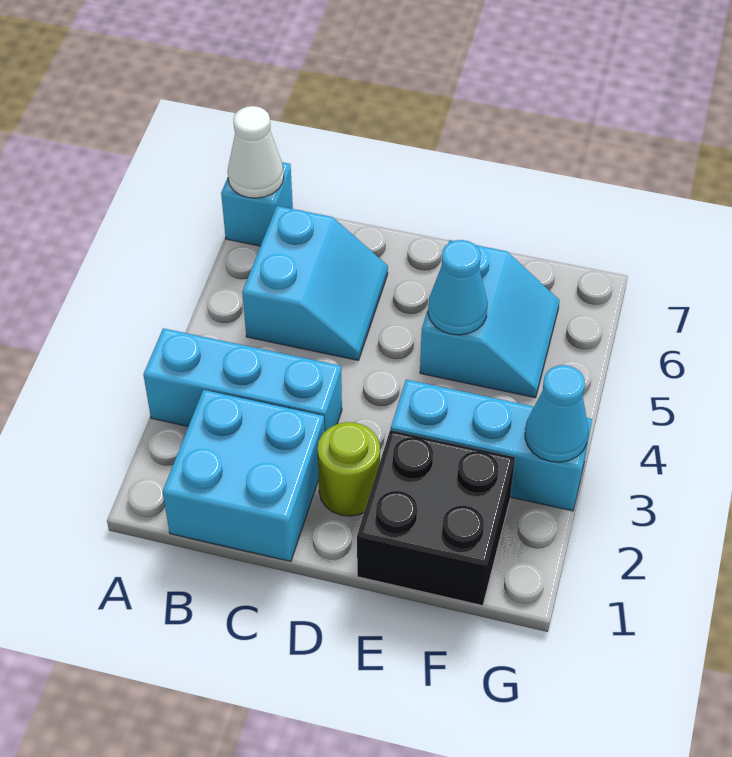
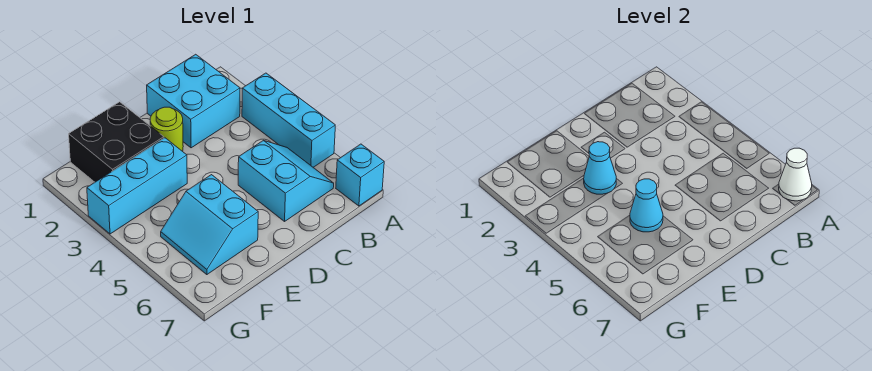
cyan brick A3:C3 level 1 -> cyan brick A3:A5 level 1
cyan slope B5:C6 level 1 top B -> cyan slope B5:C6 level 1 top C
cyan cone G3 level 2 -> cyan cone E3 level 2

